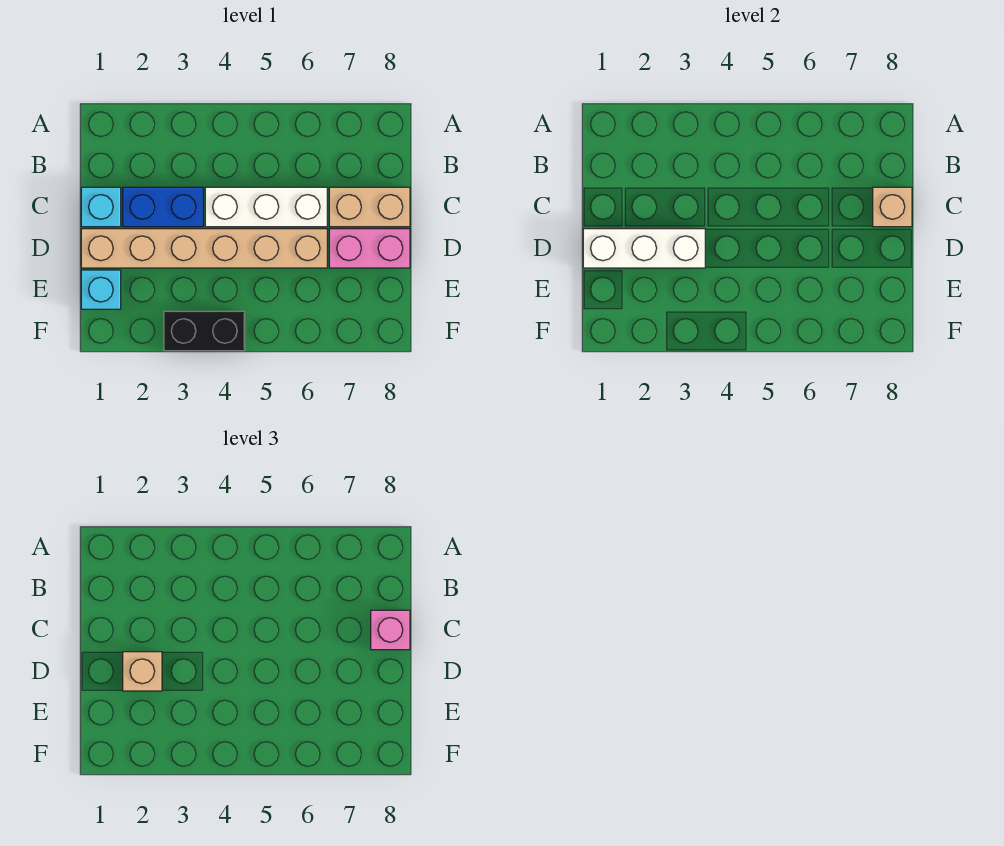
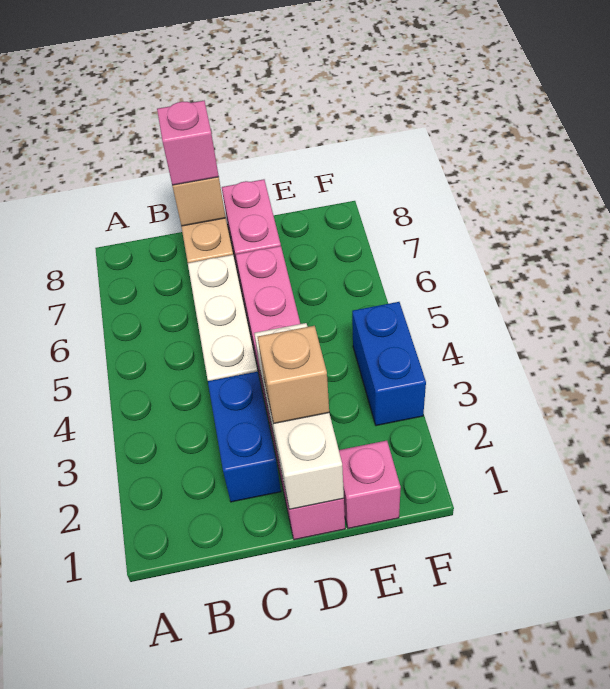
cyan brick C1 level 1 -> none
tan brick D1:D6 level 1 -> pink brick D1:D6 level 1
cyan brick E1 level 1 -> pink brick E1 level 1
black brick F3:F4 level 1 -> blue brick F3:F4 level 1

